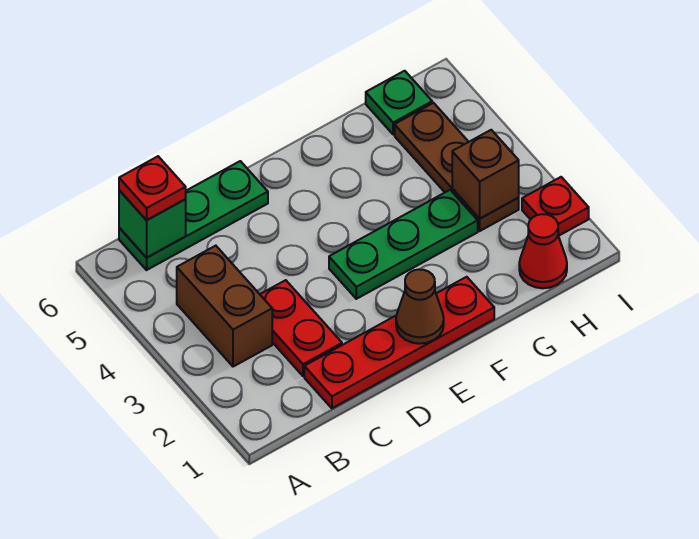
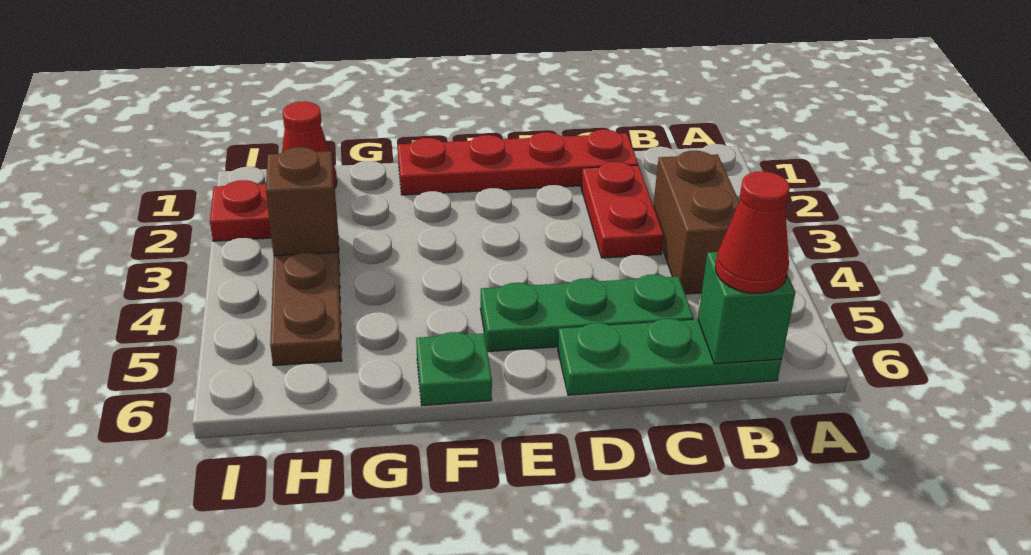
red plate B6 level 3 -> red cone B6 level 3
brown cone E1 level 2 -> none
green plate E3:G3 level 1 -> green plate C5:E5 level 1
green plate H6 level 1 -> green plate F6 level 1

